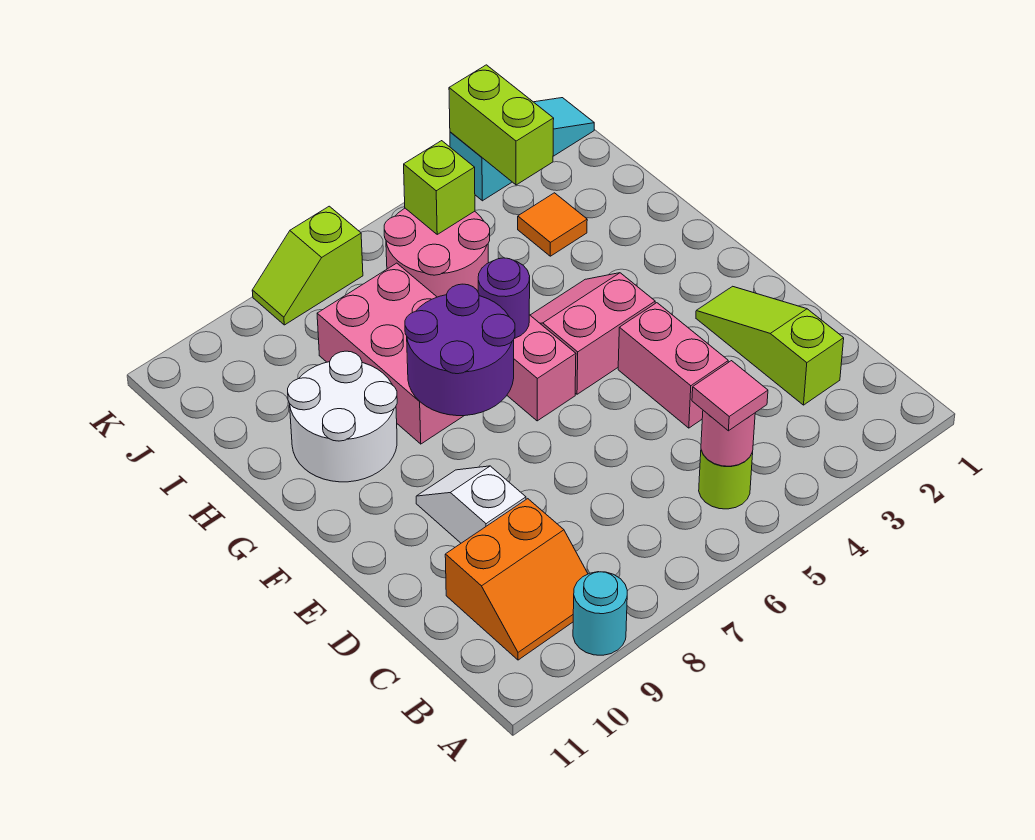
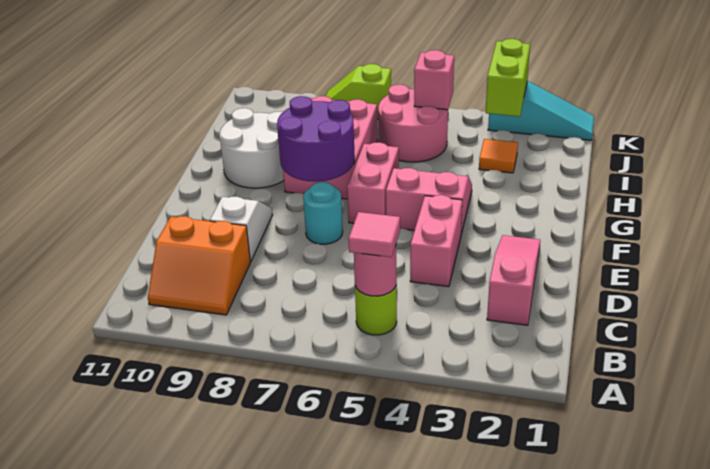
cyan round brick A9 level 1 -> cyan round brick E7 level 1
lime slope C2:E2 level 1 top C -> pink slope C2:E2 level 1 top C
purple round brick G6 level 2 -> none
lime brick J5 level 2 -> pink brick J5 level 2

